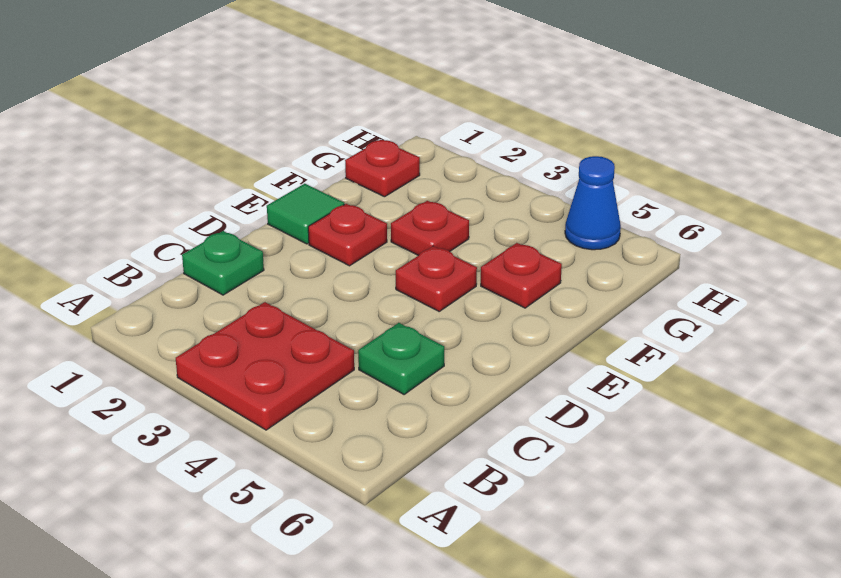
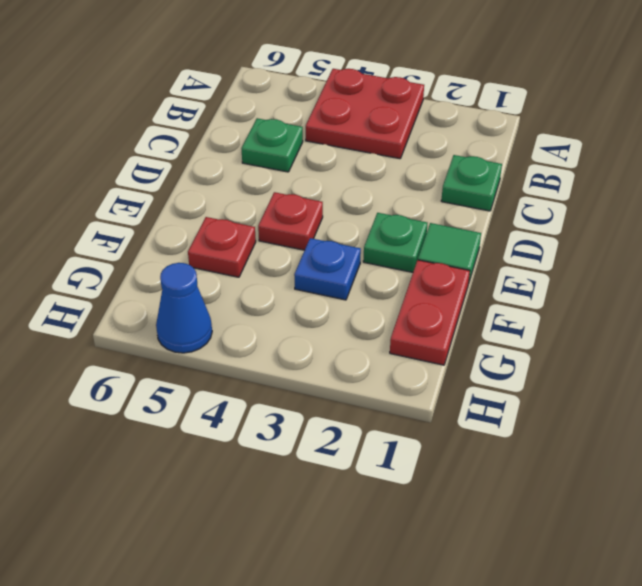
red plate E2 level 1 -> green plate E2 level 1
red plate F3 level 1 -> blue plate F3 level 1
red plate G1 level 1 -> red plate F1:G1 level 1

